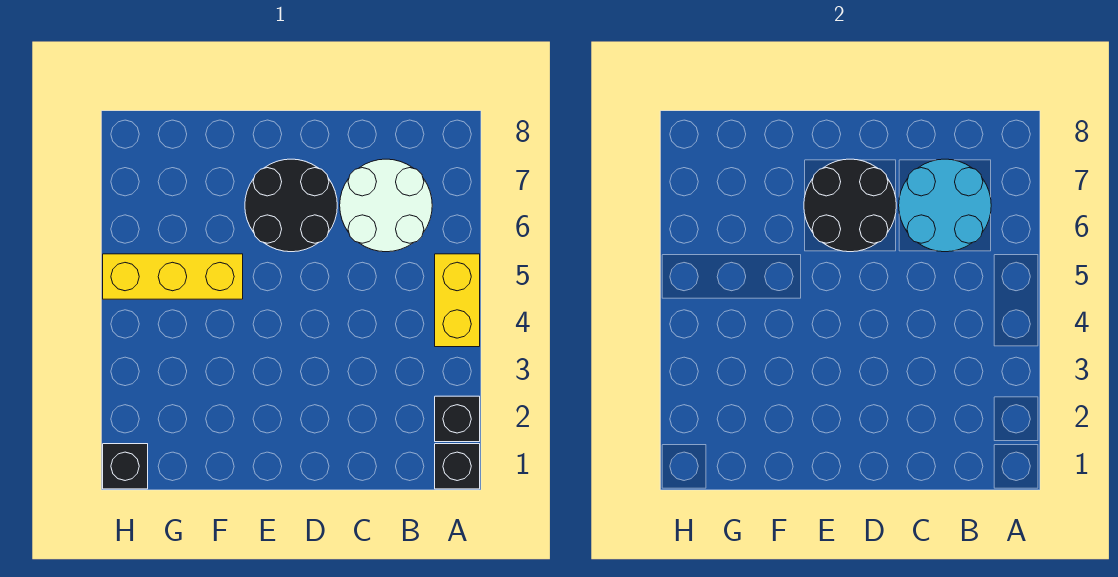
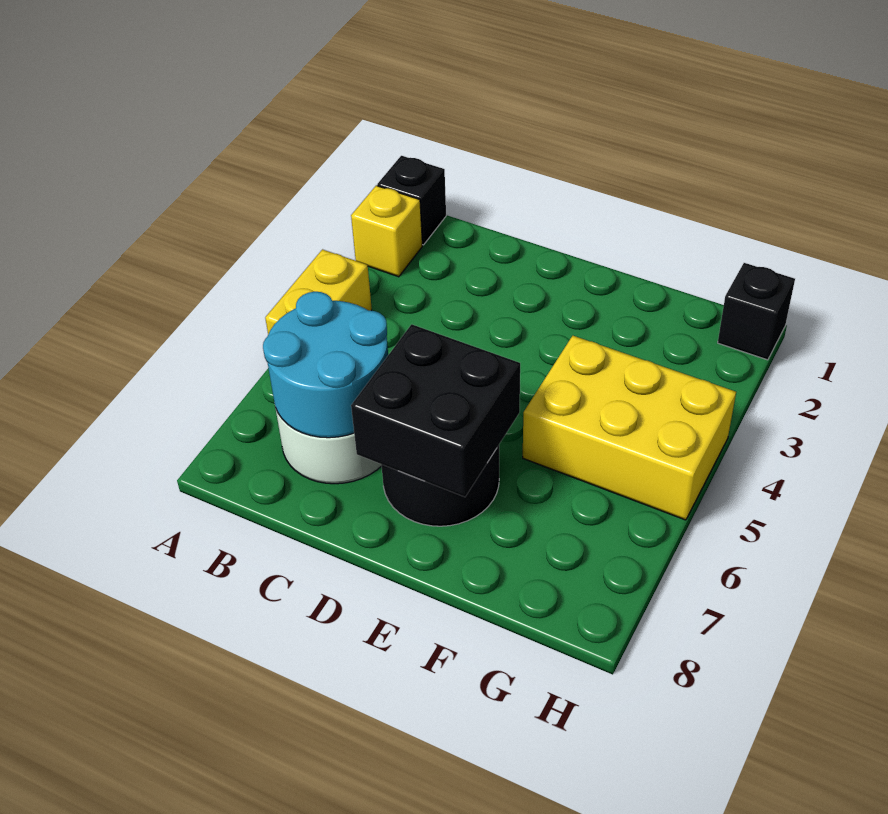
black brick A2 level 1 -> yellow brick A2 level 1
black round brick D6:E7 level 2 -> black brick D6:E7 level 2
yellow brick F5:H5 level 1 -> yellow brick F4:H5 level 1

